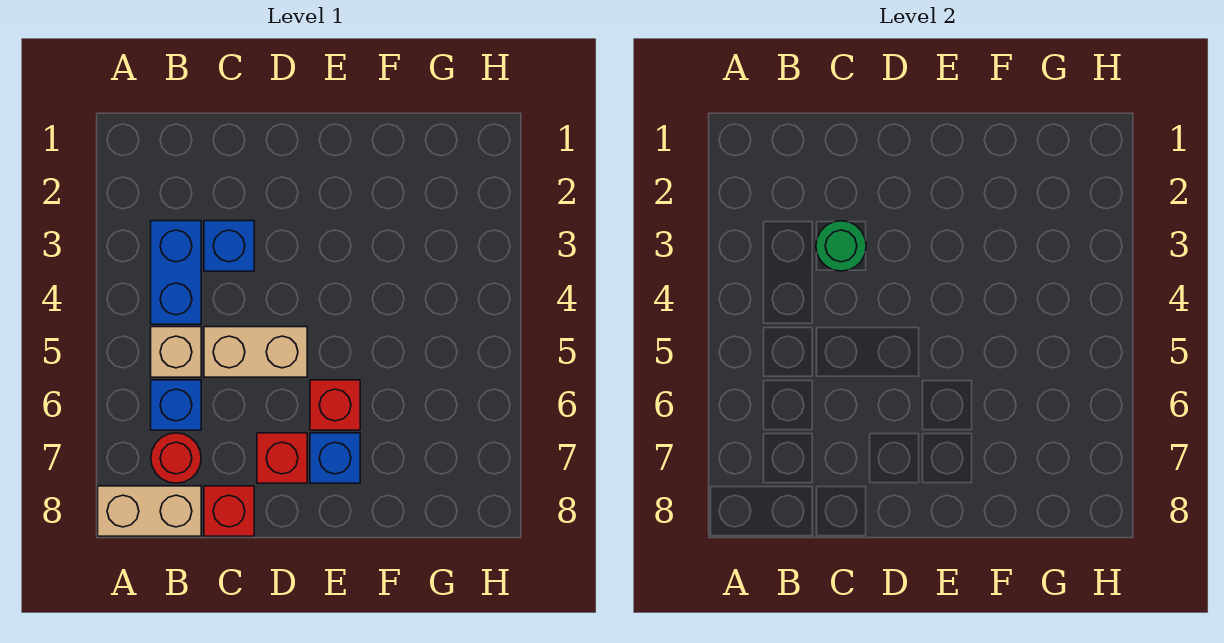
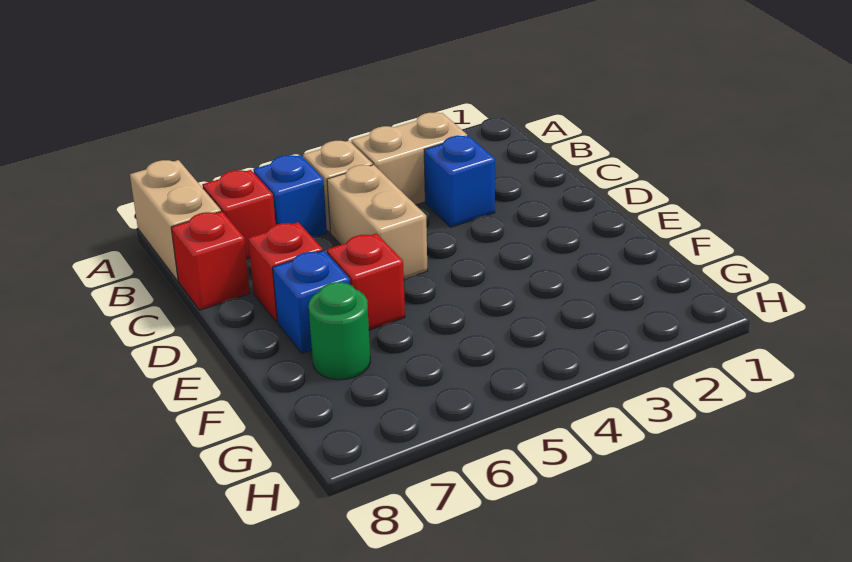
blue brick B3:B4 level 1 -> tan brick B3:B4 level 1
red round brick B7 level 1 -> red brick B7 level 1
green round brick C3 level 2 -> green round brick F7 level 1

